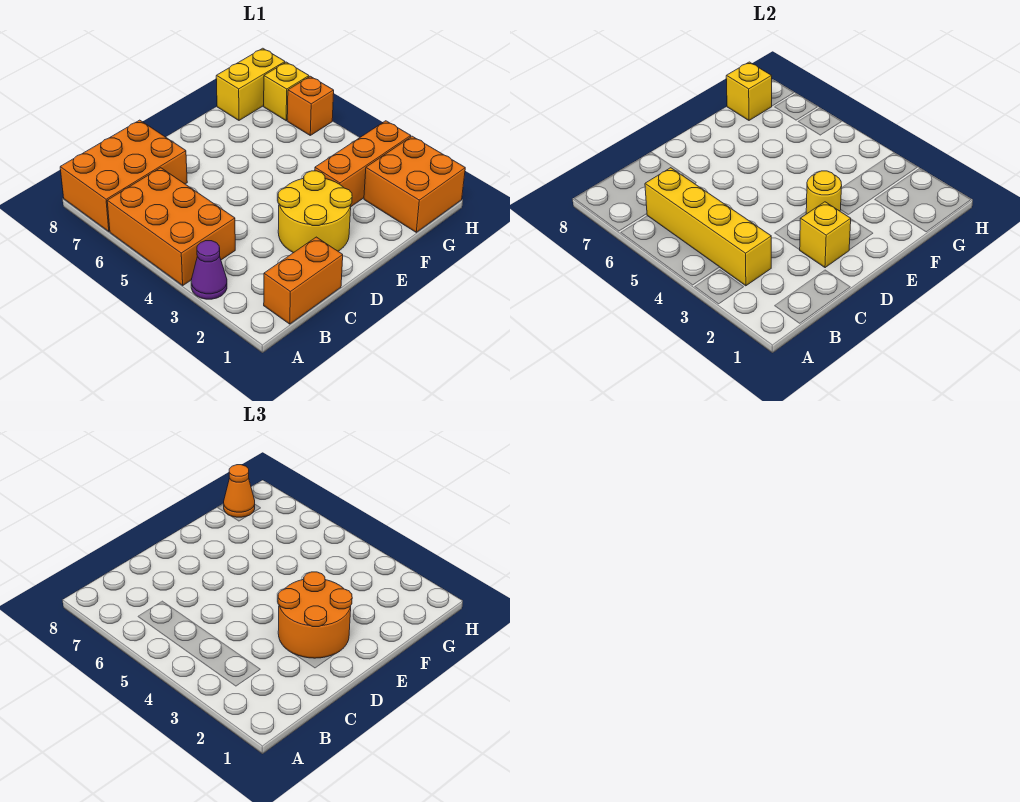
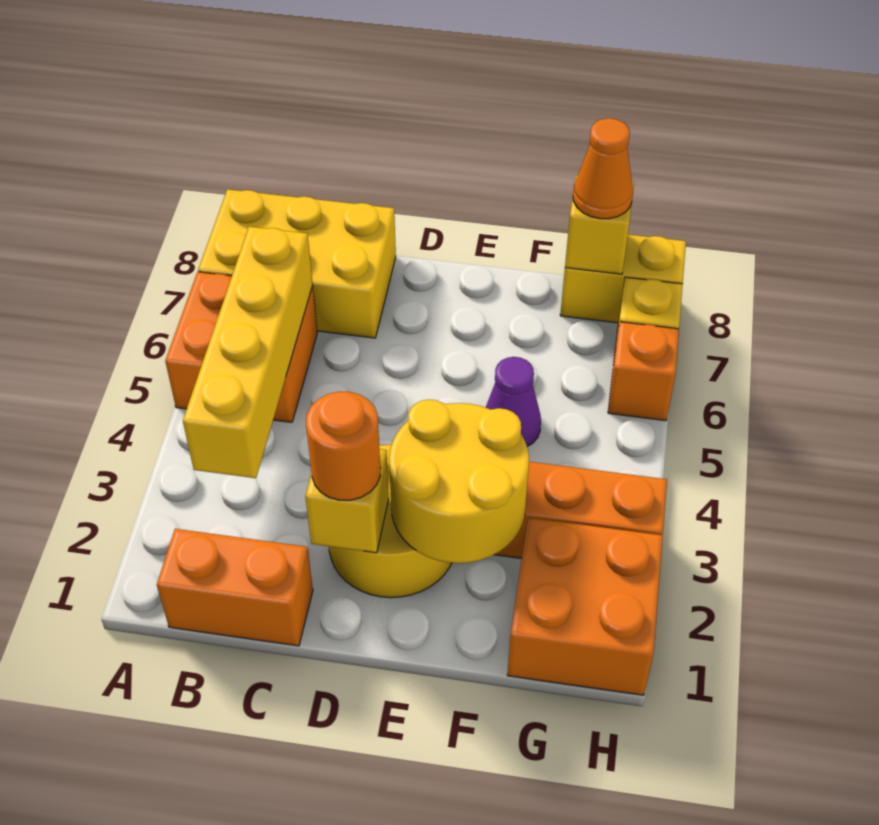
purple cone A3 level 1 -> purple cone F5 level 1
orange brick A4:B6 level 1 -> orange brick A5:B6 level 1
orange brick A7:C8 level 1 -> yellow brick A7:C8 level 1
orange round brick D2:E3 level 3 -> orange round brick D2 level 3
yellow round brick E3 level 2 -> yellow round brick E2:F3 level 2

